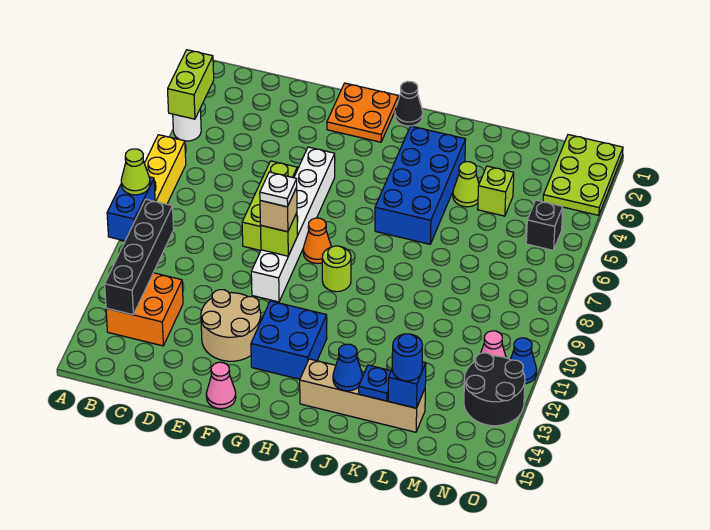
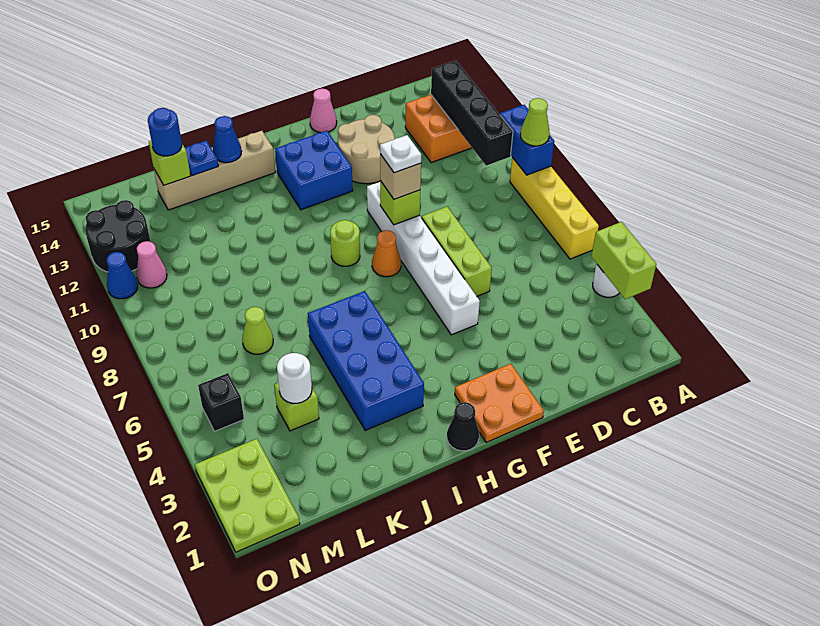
lime cone K4 level 1 -> lime cone L7 level 1
none -> white round brick L4 level 2
blue brick L14 level 2 -> lime brick L14 level 2

